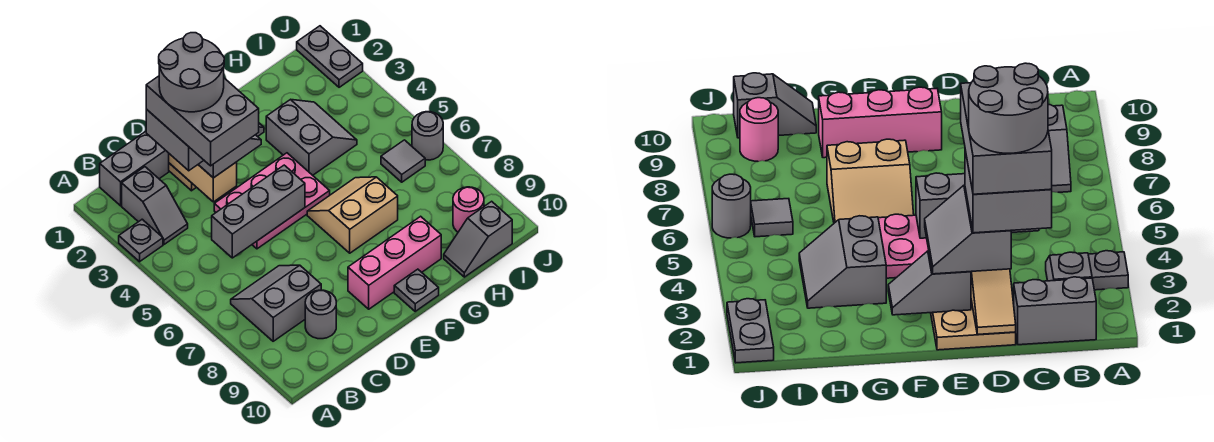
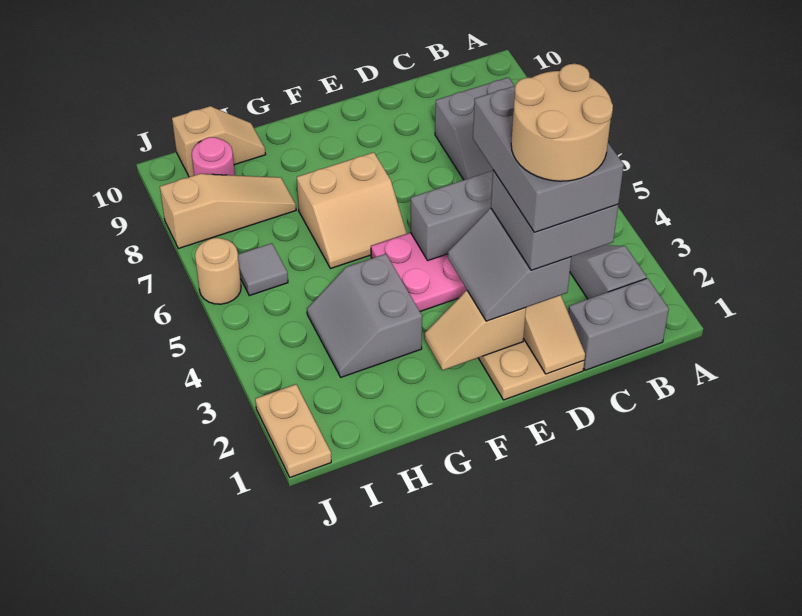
grey plate A3 level 1 -> none
grey round brick C2:D3 level 6 -> tan round brick C2:D3 level 6
grey round brick C9 level 1 -> none
grey slope E2:F2 level 2 top E -> tan slope E2:F2 level 2 top E
pink brick E9:G9 level 1 -> none
grey plate F10 level 1 -> none
none -> tan slope H8:J8 level 1 top J
grey slope H10:I10 level 1 top I -> tan slope H10:I10 level 1 top I
grey plate J1:J2 level 1 -> tan plate J1:J2 level 1
grey round brick J6 level 1 -> tan round brick J6 level 1

